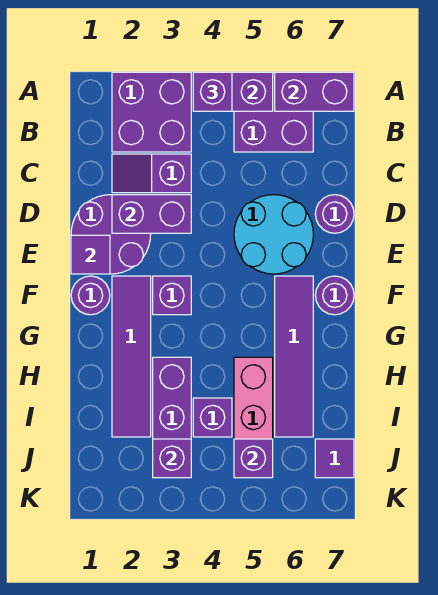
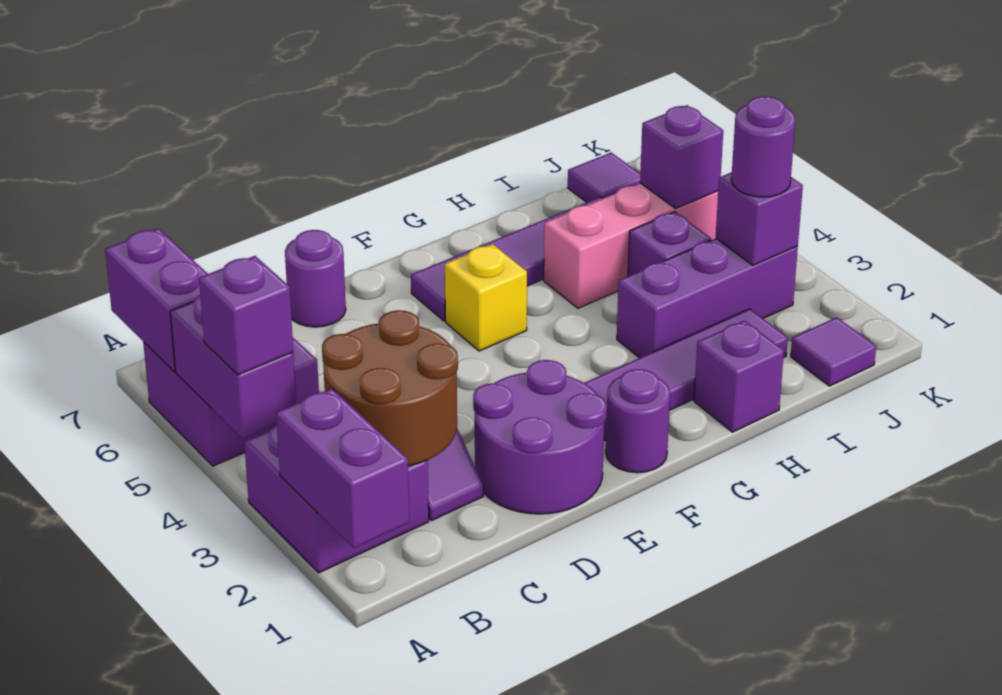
none -> brown round brick B2:C3 level 2
purple brick D2:D3 level 2 -> purple brick A1:A2 level 2
cyan round brick D5:E6 level 1 -> none
purple tile E1 level 2 -> purple tile J1 level 1
purple brick F3 level 1 -> purple brick H1 level 1
none -> yellow brick F5 level 1
purple round brick F7 level 1 -> purple round brick J3 level 3

